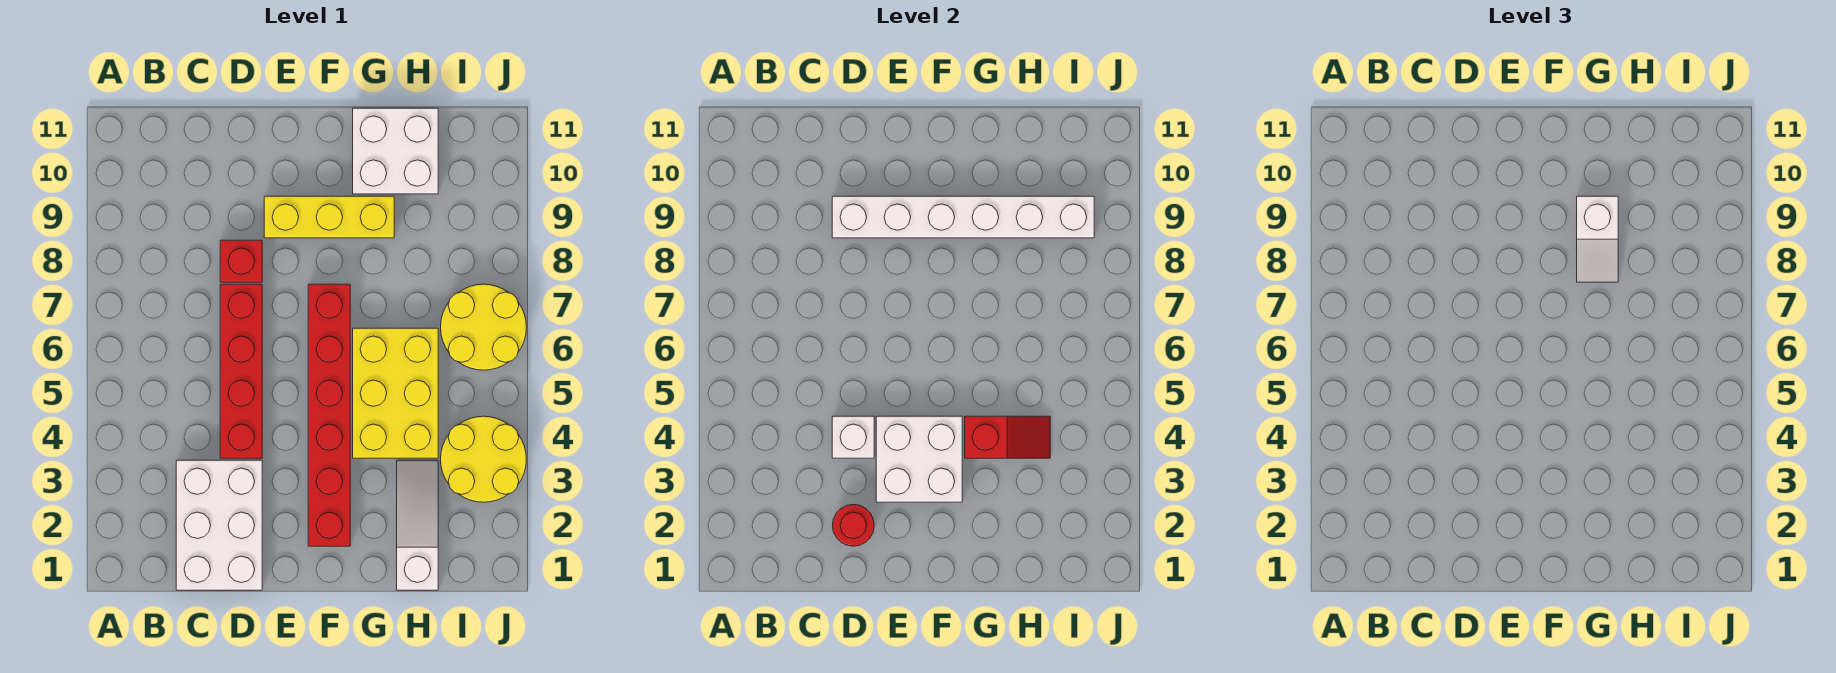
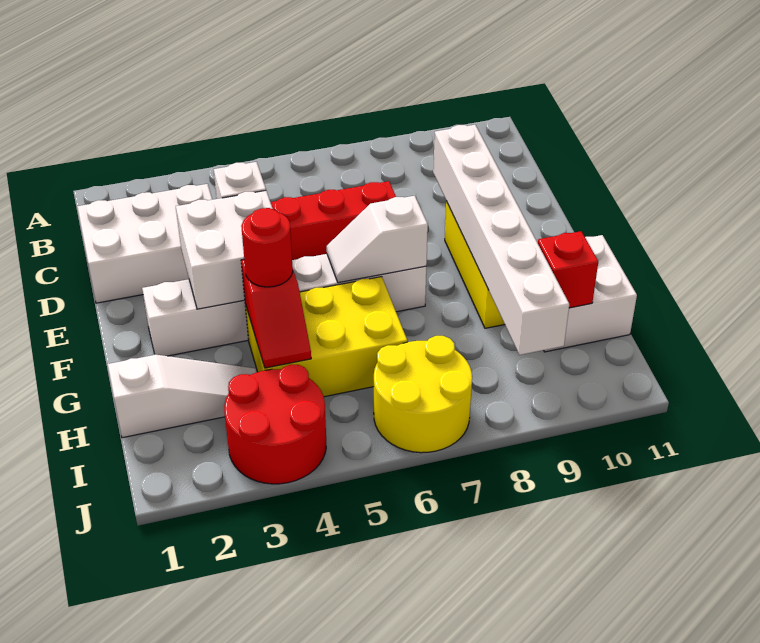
red round brick D2 level 2 -> red round brick G4 level 3
red brick D8 level 1 -> red brick H10 level 2
red brick F2:F7 level 1 -> white brick F2:F7 level 1
white slope G8:G9 level 3 top 9 -> white slope F6:F7 level 2 top 7
yellow round brick I3:J4 level 1 -> red round brick I3:J4 level 1

